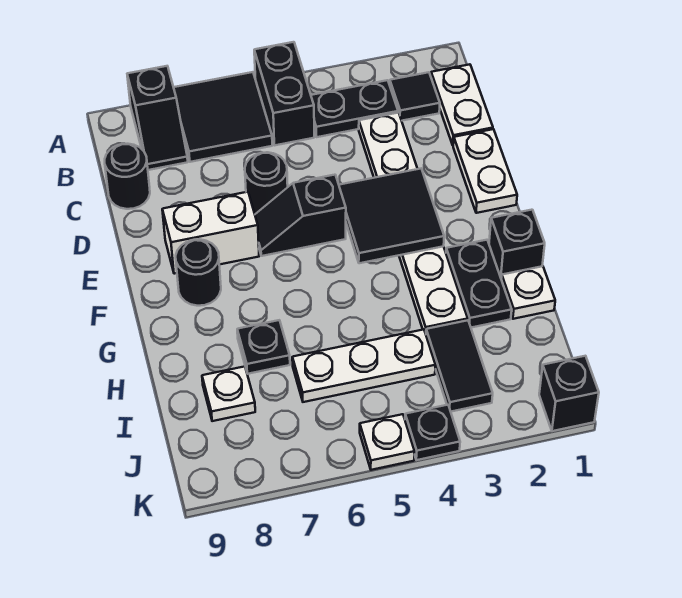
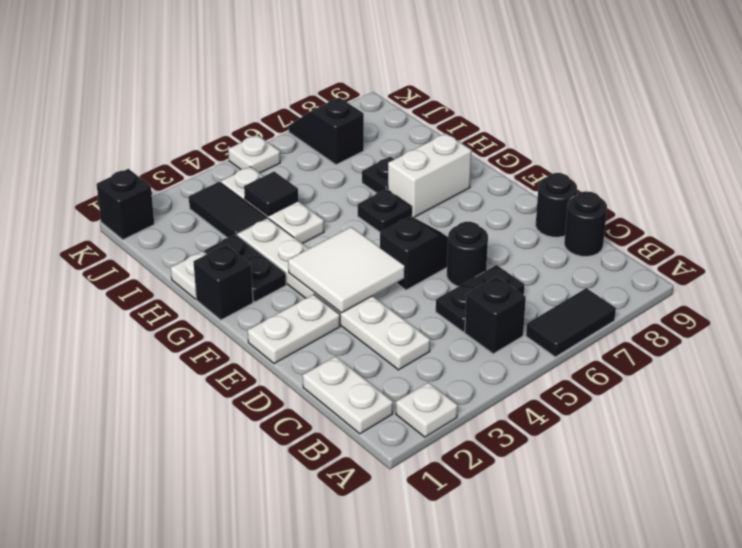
black brick A5:B5 level 1 -> black brick B5 level 1
black tile A6:B7 level 1 -> black tile A6:A7 level 1
black slope A8:B8 level 1 top A -> black slope J7:K7 level 1 top J
black tile B2 level 1 -> black tile I4 level 2
black plate B3:B4 level 1 -> black plate C5:C6 level 1
white plate D1:E1 level 1 -> white plate E1:E2 level 1
black tile E3:F4 level 2 -> white tile E3:F4 level 2
white brick E7:E8 level 1 -> white brick G7:G8 level 1
black round brick F8 level 1 -> black round brick D9 level 1
white plate I4:I6 level 1 -> white plate H4:J4 level 1
white plate I8 level 1 -> white plate A2 level 1
black plate K4 level 1 -> black plate G6 level 1

